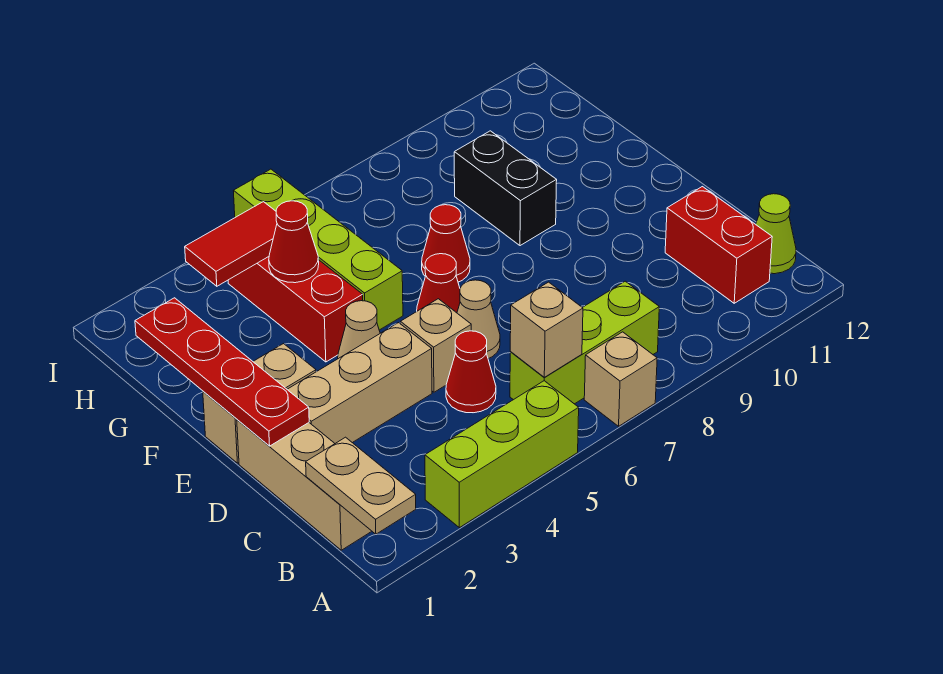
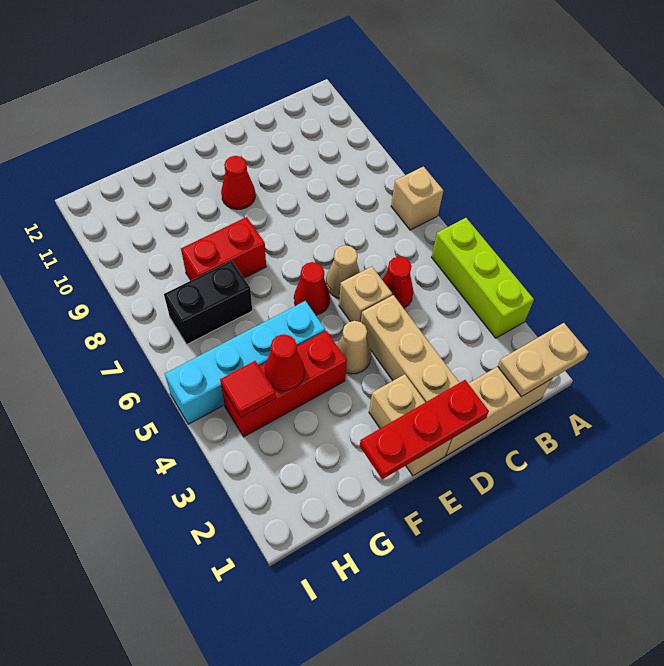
lime brick B6:B8 level 1 -> none
tan brick B6 level 2 -> none
red brick B11:C11 level 1 -> red brick F8:G8 level 1
lime cone B12 level 1 -> none
red plate D1:G1 level 2 -> red plate D1:F1 level 2
lime brick F5:I5 level 1 -> cyan brick F5:I5 level 1
red cone F7 level 1 -> red cone E10 level 1
black brick F9:G9 level 1 -> black brick G7:H7 level 1
red tile H3:H4 level 2 -> red tile H4 level 2

